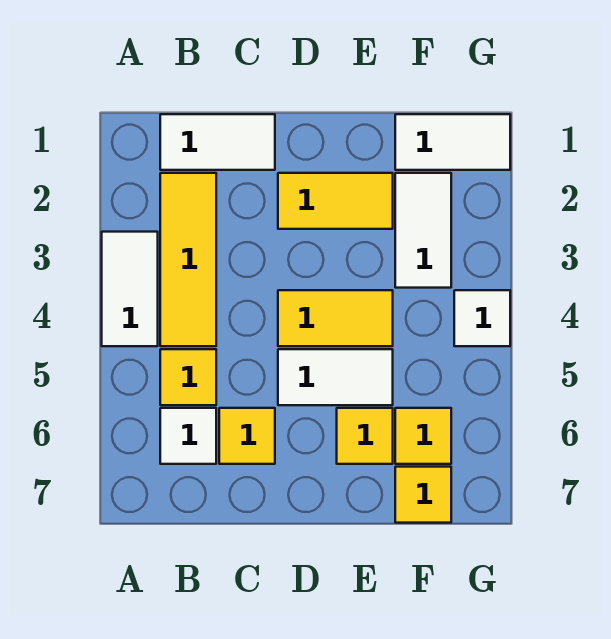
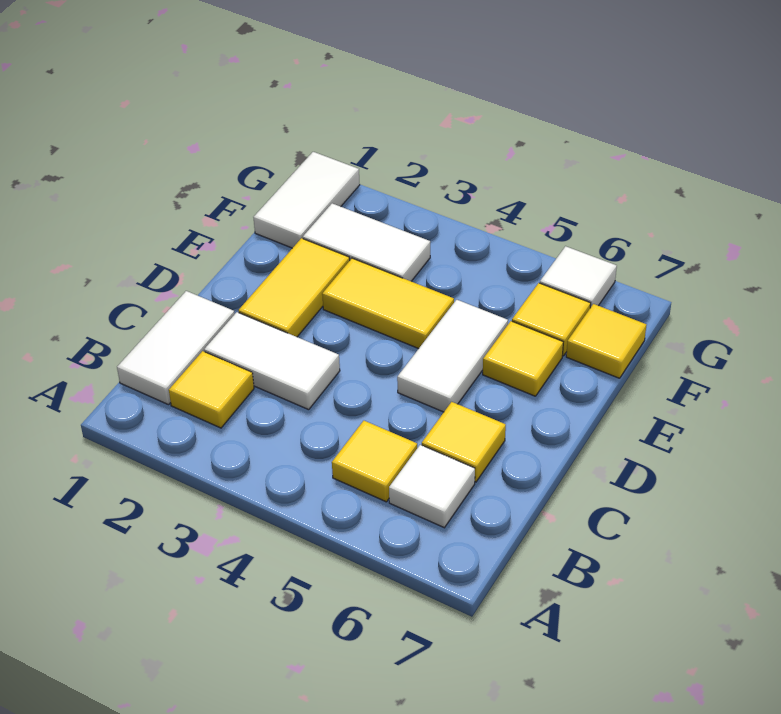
white tile A3:A4 level 1 -> white tile C2:C3 level 1
yellow tile B2:B4 level 1 -> yellow tile B2 level 1
yellow tile D4:E4 level 1 -> yellow tile E3:E4 level 1
white tile G4 level 1 -> white tile G6 level 1

